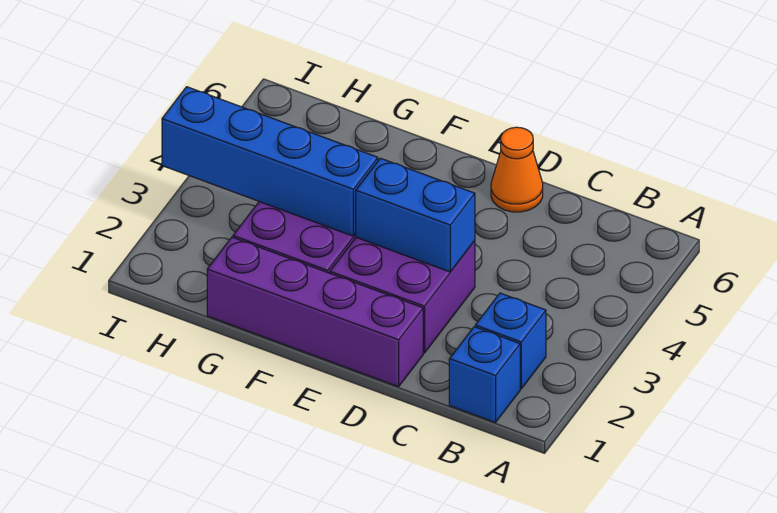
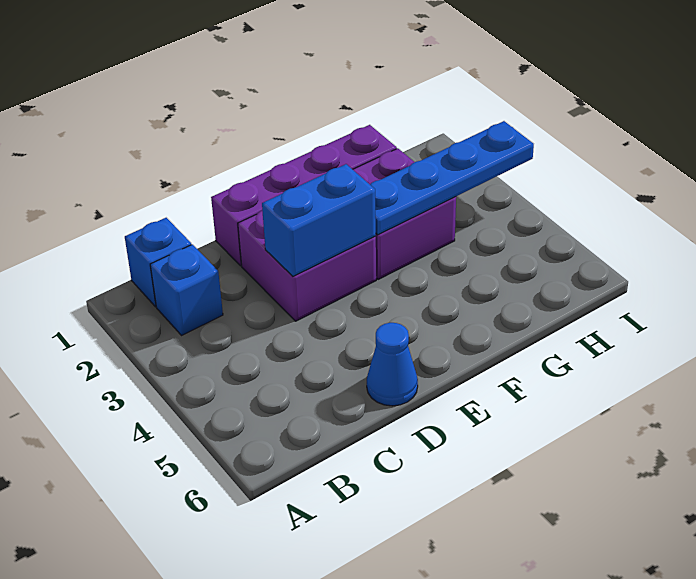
orange cone D6 level 1 -> blue cone D6 level 1
blue brick F3:I3 level 2 -> blue plate F3:I3 level 2

